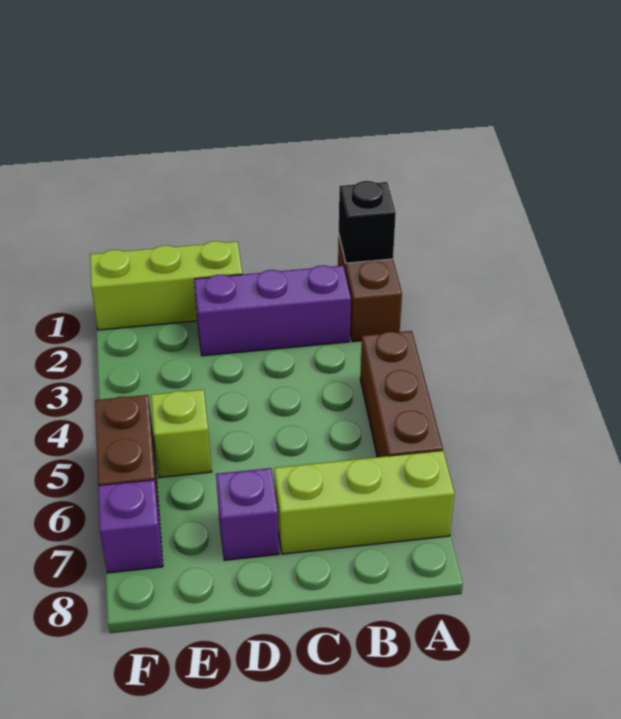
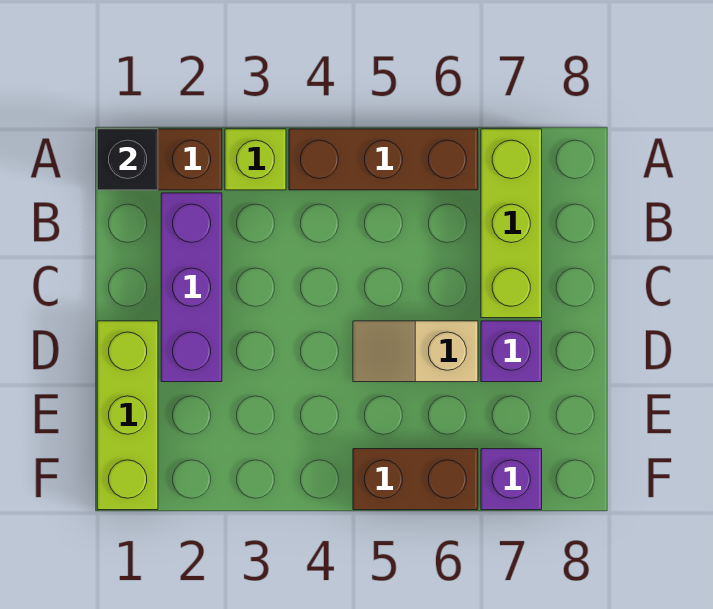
none -> tan slope D5:D6 level 1 top 6
lime brick E5 level 1 -> lime brick A3 level 1

